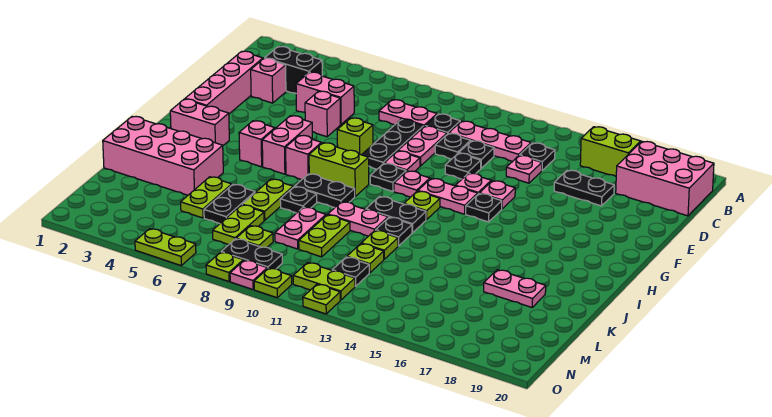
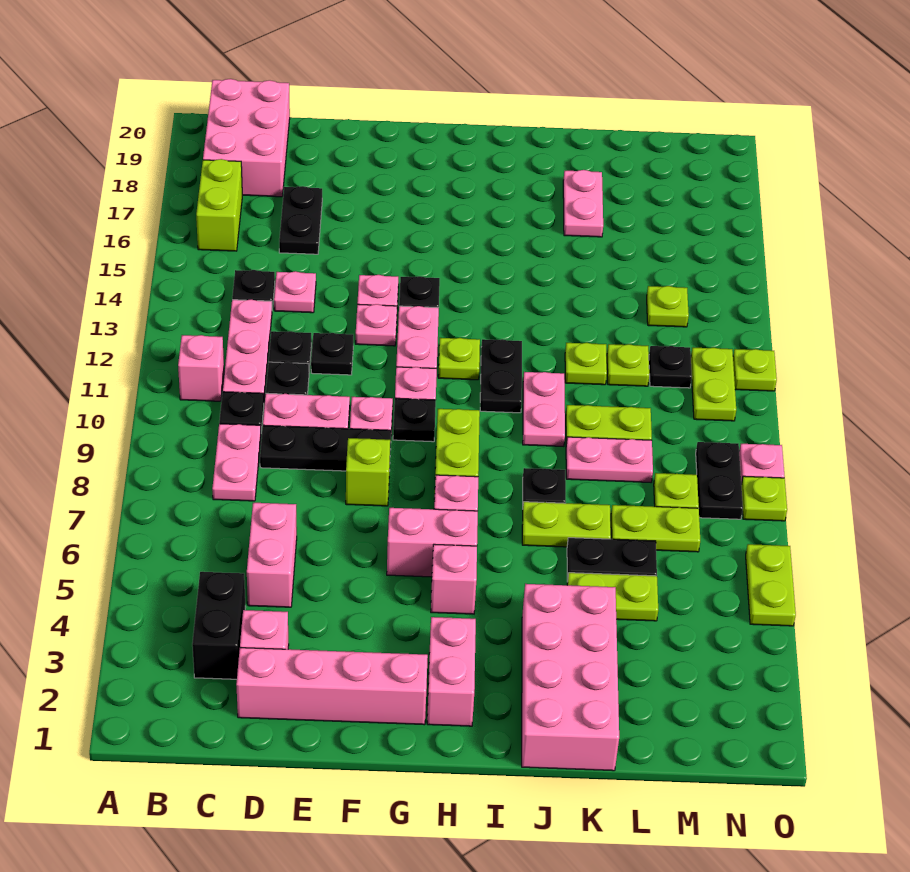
pink brick E6 level 1 -> pink brick B11 level 1
black plate I8:I9 level 1 -> none
black plate J12 level 1 -> none
lime plate O10 level 1 -> lime plate M14 level 1

